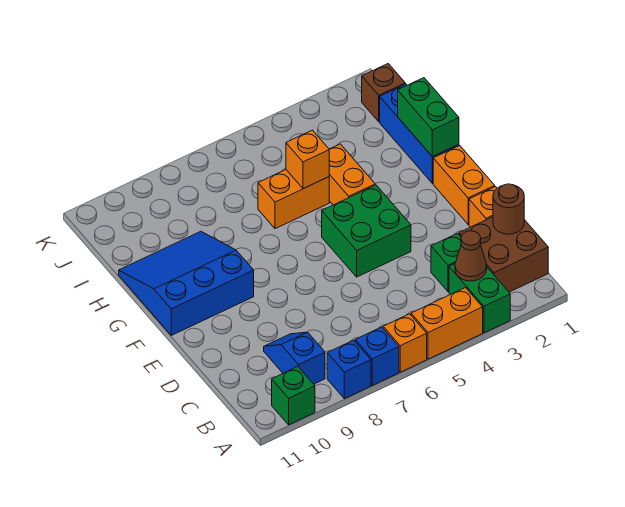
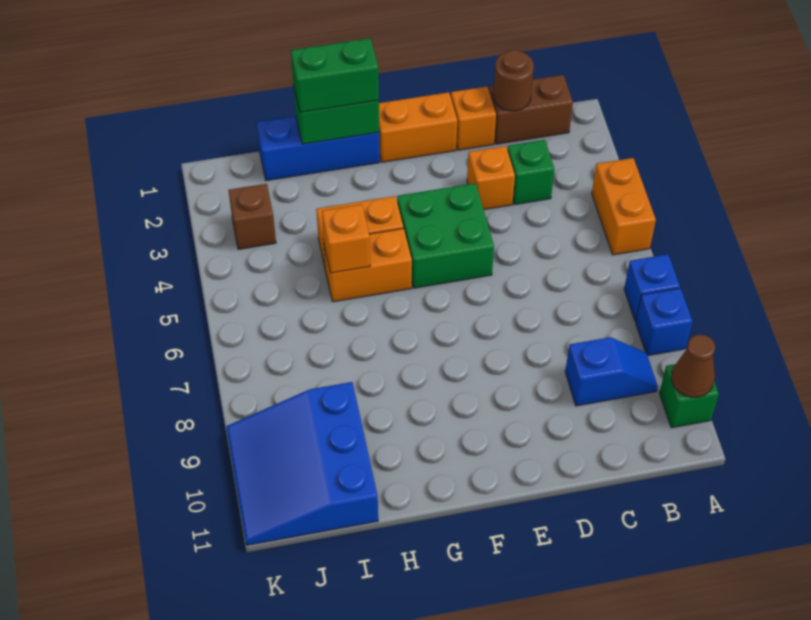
green brick A3:B3 level 1 -> green brick G1:H1 level 3
orange brick A6 level 1 -> orange brick D3 level 1
brown brick B1:C2 level 1 -> brown brick B1:C1 level 1
brown cone B3 level 2 -> brown cone A10 level 2
blue slope B9:C9 level 1 top B -> blue slope B9:C9 level 1 top C
blue slope F9:H11 level 1 top F -> blue slope I9:K11 level 1 top I
orange brick H5:H6 level 1 -> orange brick G5:H5 level 1
brown brick J1 level 1 -> brown brick J3 level 1

